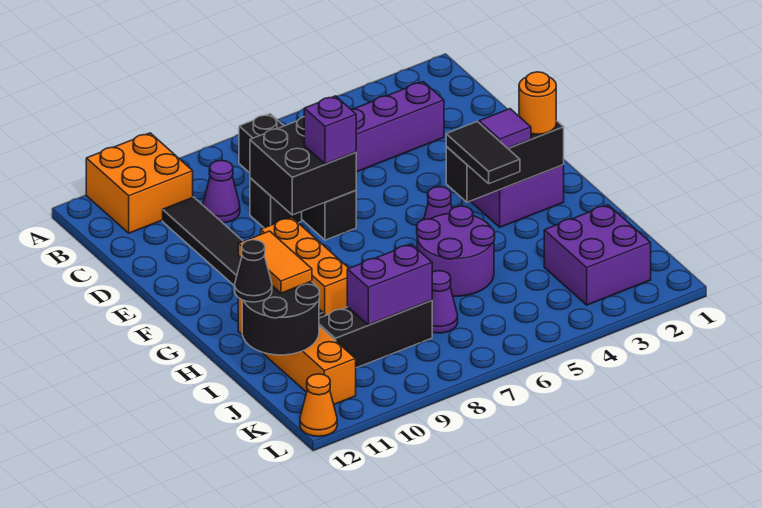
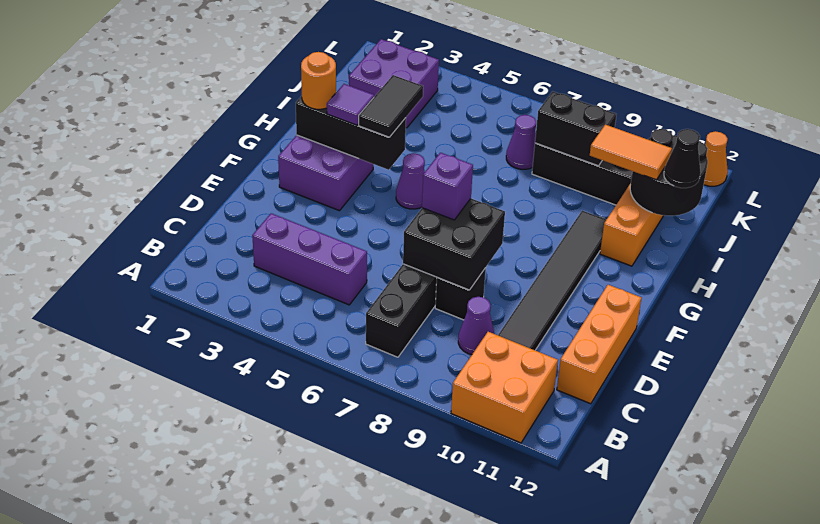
orange brick F9:H9 level 1 -> orange brick C12:E12 level 1
purple round brick H5:I6 level 1 -> none
orange tile H11:I11 level 3 -> orange tile I10:I11 level 3
purple brick J8:J9 level 2 -> black brick J8:J9 level 2

